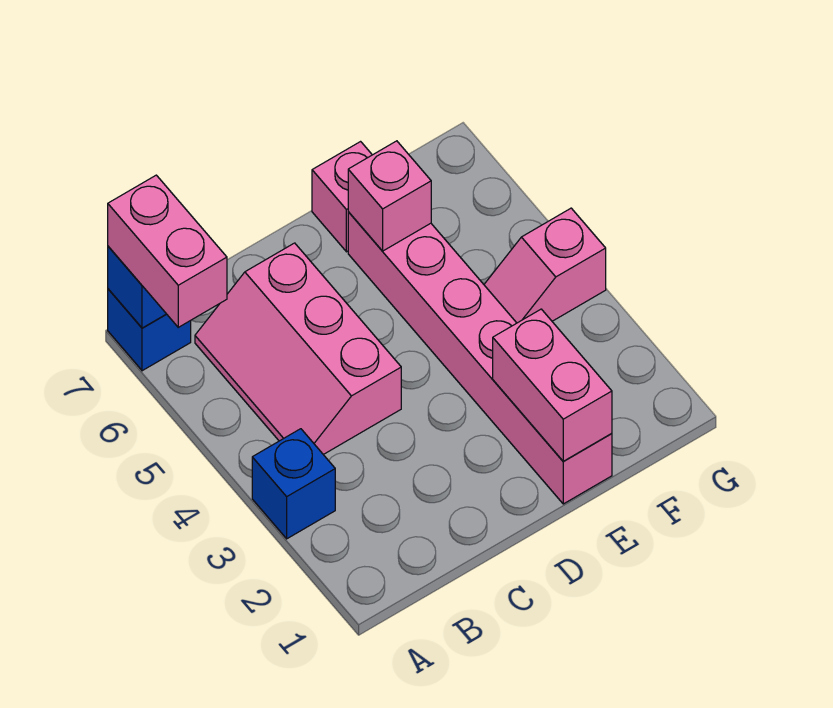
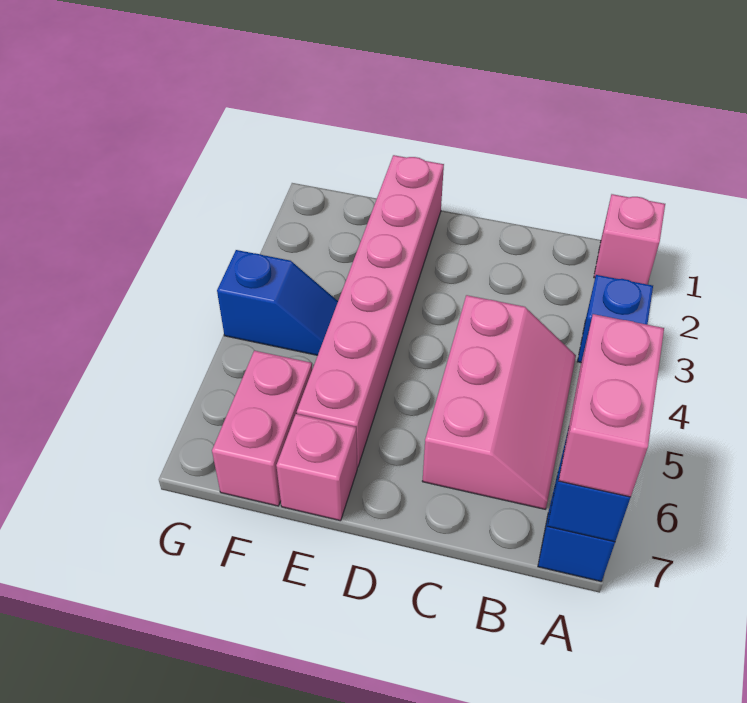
pink brick E1:E2 level 2 -> pink brick F6:F7 level 1
pink brick E6 level 2 -> pink brick A1 level 1
pink slope F4:G4 level 1 top G -> blue slope F4:G4 level 1 top G

